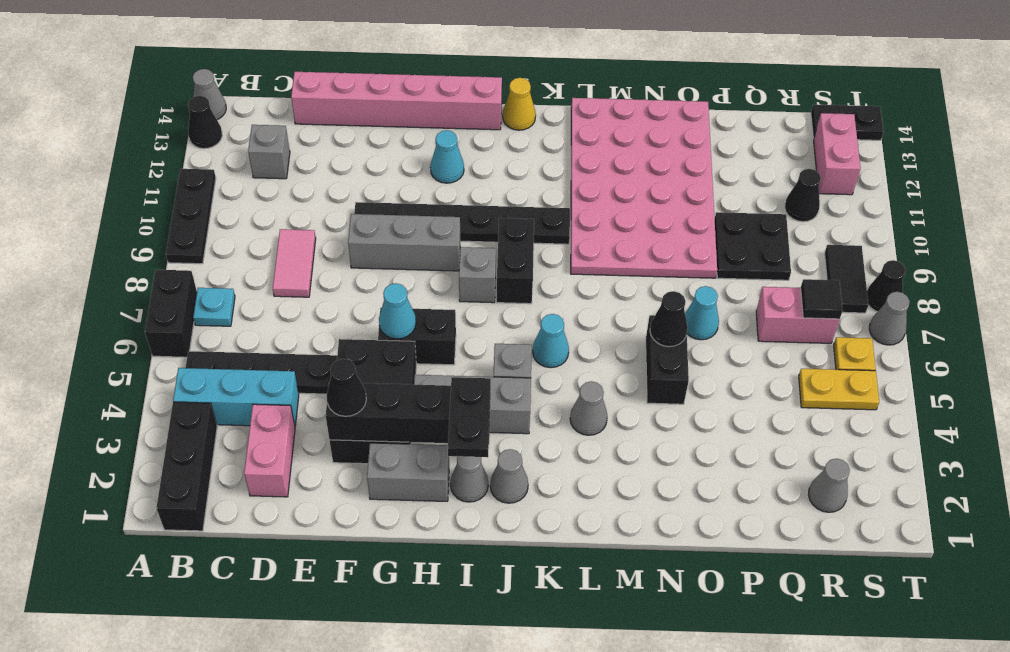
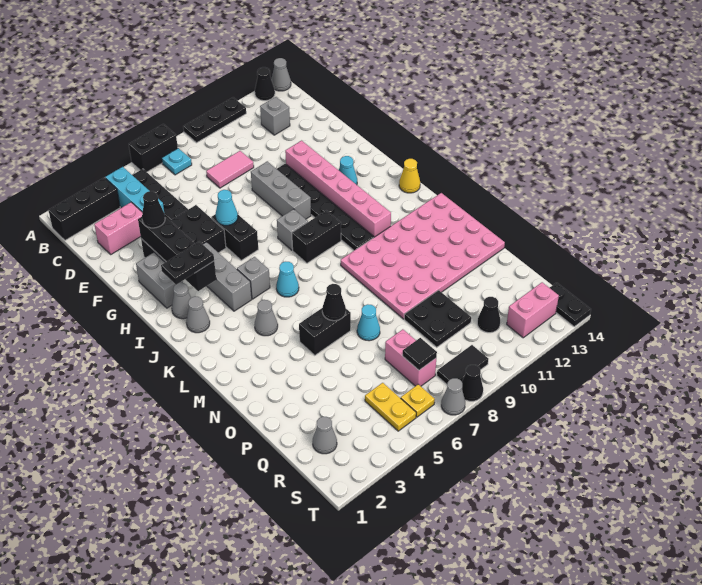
pink brick D14:I14 level 1 -> pink brick F11:K11 level 1

